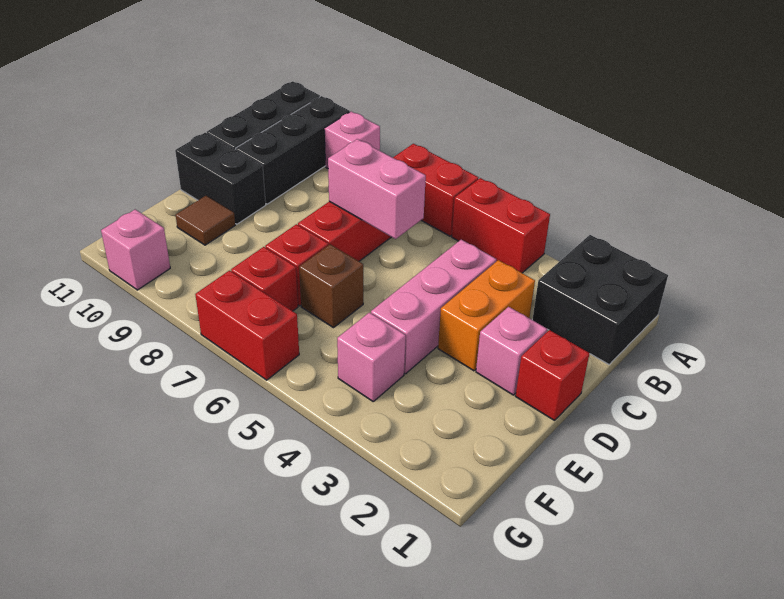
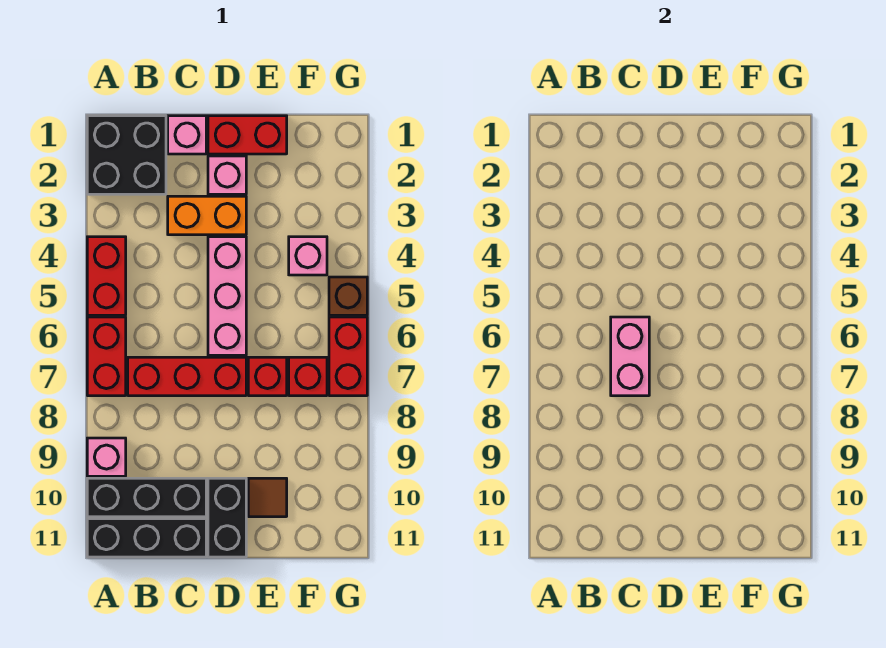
pink brick C4:E4 level 1 -> pink brick D4:D6 level 1
red brick D1 level 1 -> red brick D1:E1 level 1
brown brick E6 level 1 -> brown brick G5 level 1
pink brick G10 level 1 -> pink brick C1 level 1

